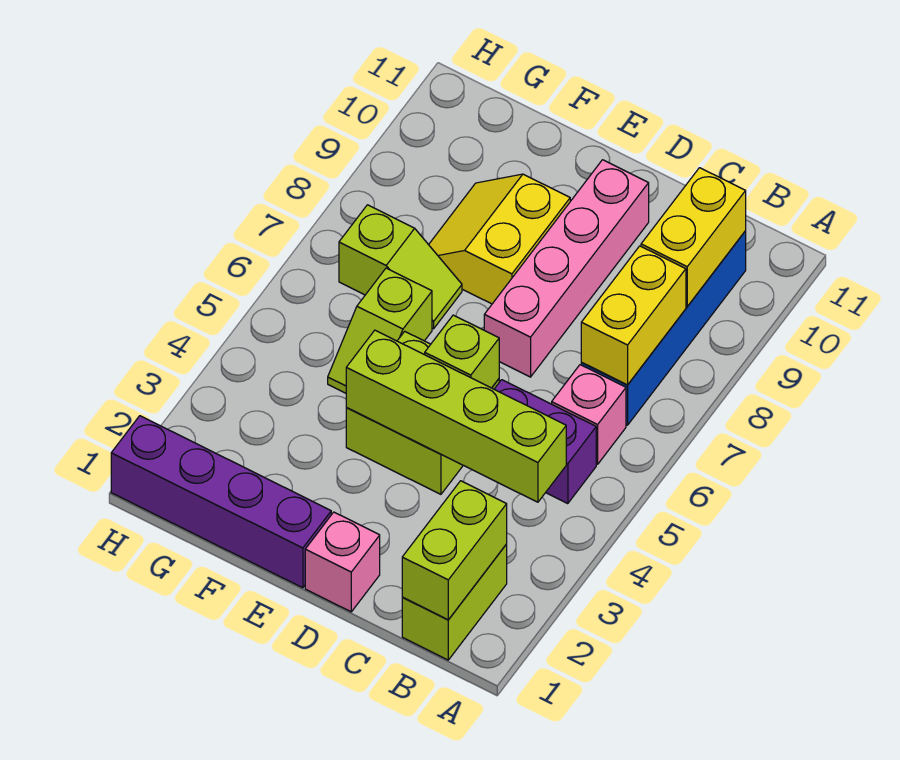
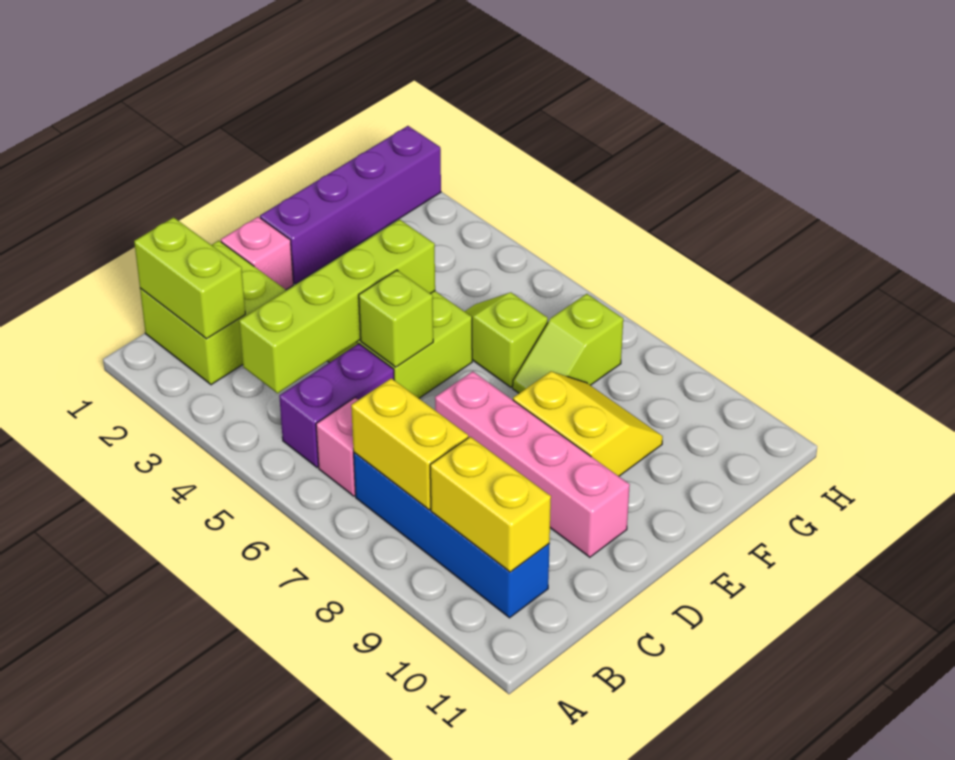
lime brick B1:B2 level 1 -> lime brick B1:C2 level 1

